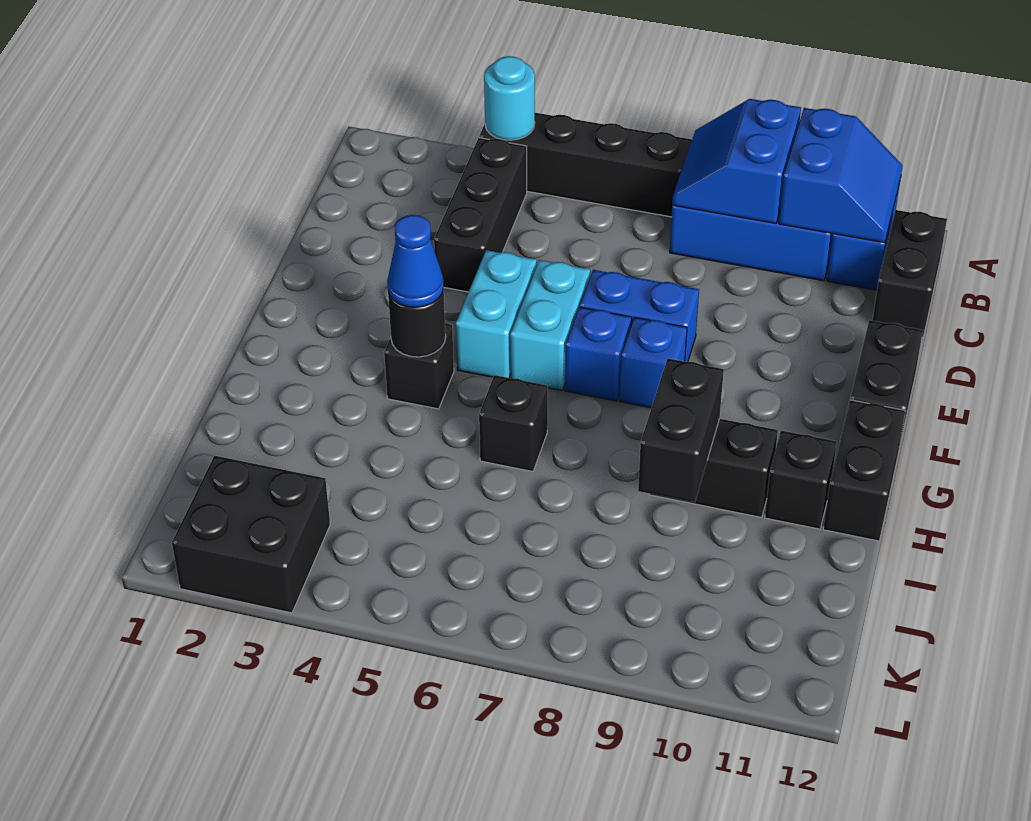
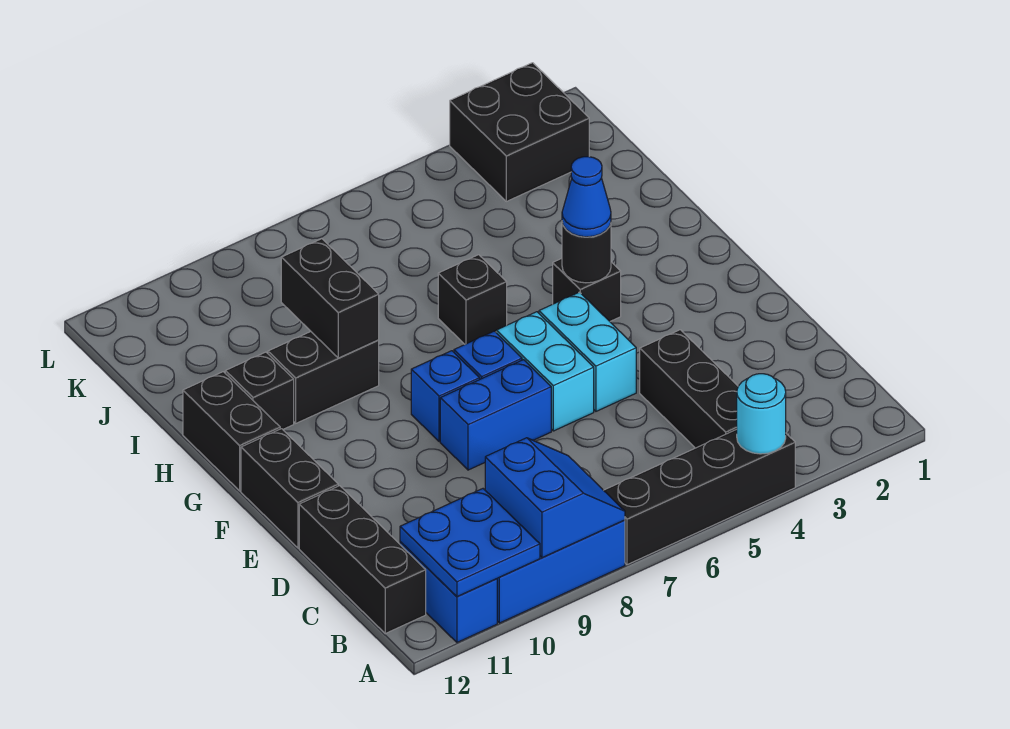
blue slope A10:B11 level 2 top 10 -> blue plate A10:B11 level 2
black brick B12:C12 level 1 -> black brick B12:D12 level 1

